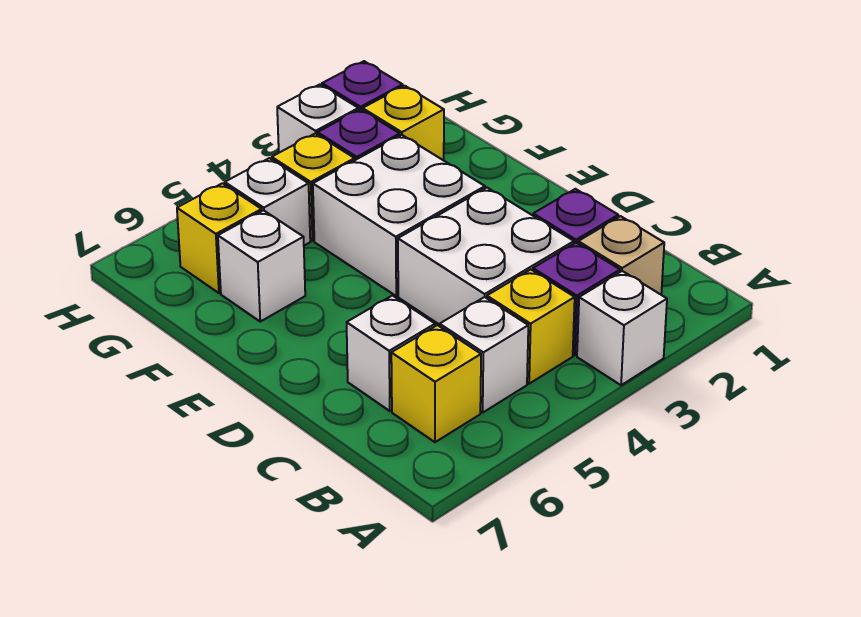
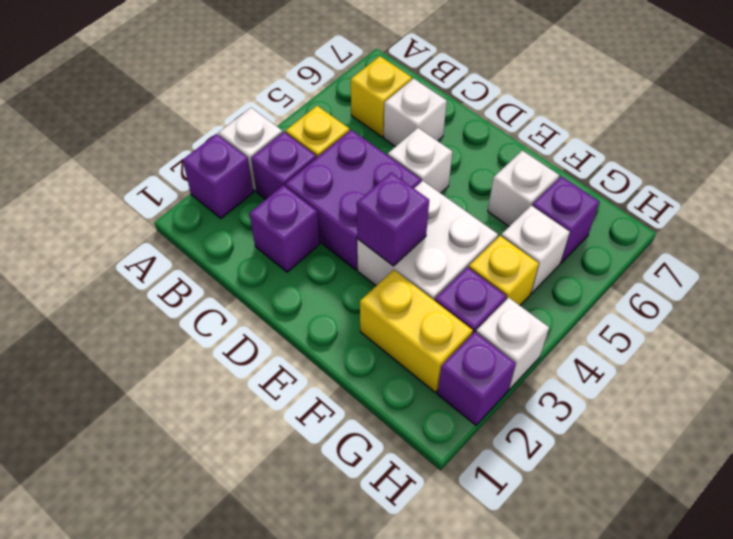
none -> purple brick A2 level 1
tan brick B2 level 1 -> none
white brick B5 level 1 -> white brick D5 level 1
white brick C3:D4 level 1 -> purple brick C3:D4 level 1
none -> purple brick E3 level 2
yellow brick G2 level 1 -> yellow brick F2:G2 level 1
yellow brick G6 level 1 -> purple brick G6 level 1

